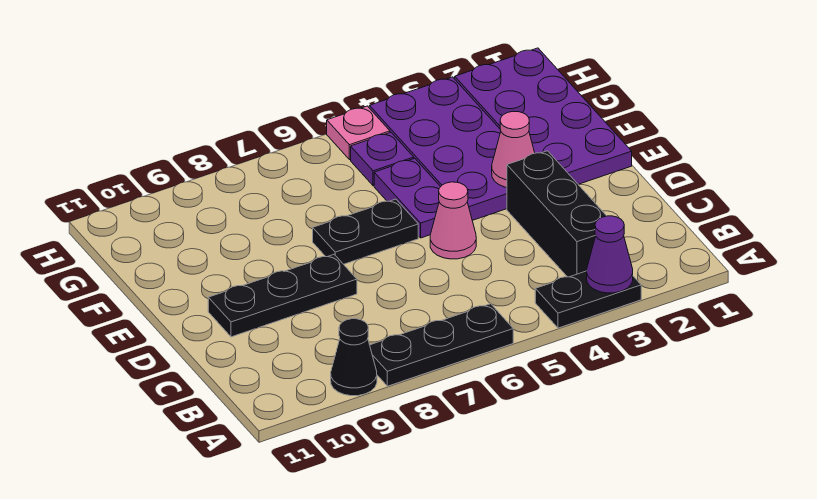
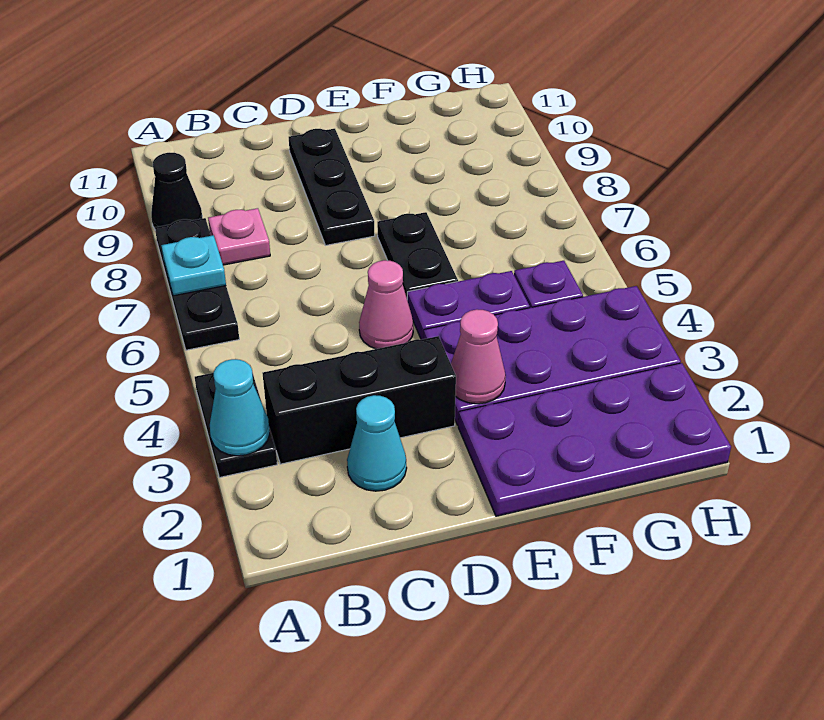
purple cone A3 level 2 -> cyan cone A3 level 2
none -> cyan plate A7 level 2
none -> cyan cone C2 level 1
pink plate H5 level 1 -> pink plate B8 level 1

